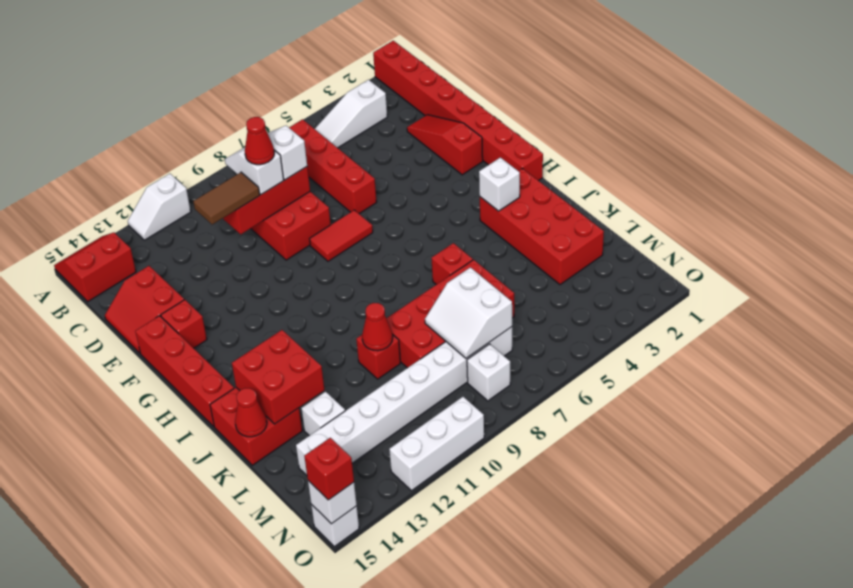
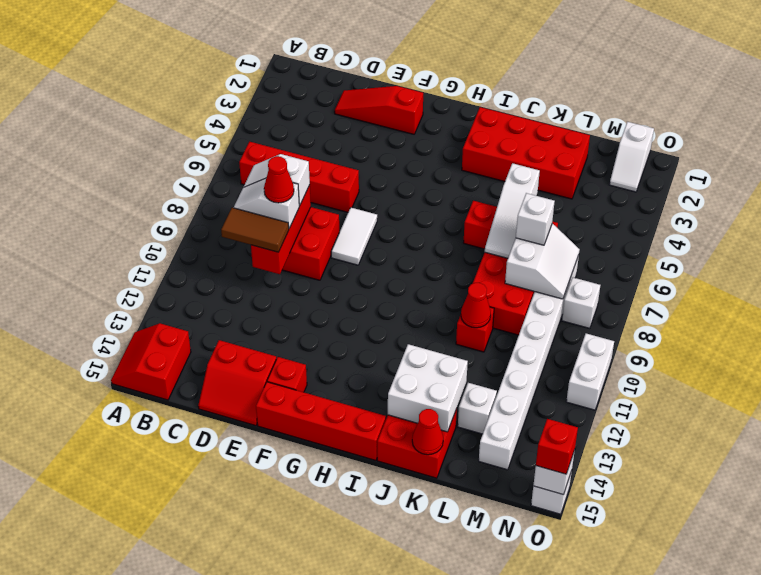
red brick A1:H1 level 1 -> none
white slope A11:A12 level 1 top 11 -> white slope N1:N2 level 1 top 1
white slope B3:B5 level 1 top 3 -> white slope K5:K7 level 2 top 5
brown tile D10:D11 level 3 -> brown tile C10:D10 level 3
red tile F7:F8 level 1 -> white tile F7:F8 level 1
white brick I3 level 2 -> white brick L7 level 3
red brick J13:K14 level 2 -> white brick J13:K14 level 2
white slope L7:M8 level 2 top 7 -> white slope L7:M8 level 2 top L
white brick O10:O12 level 1 -> white brick O10:O11 level 1

